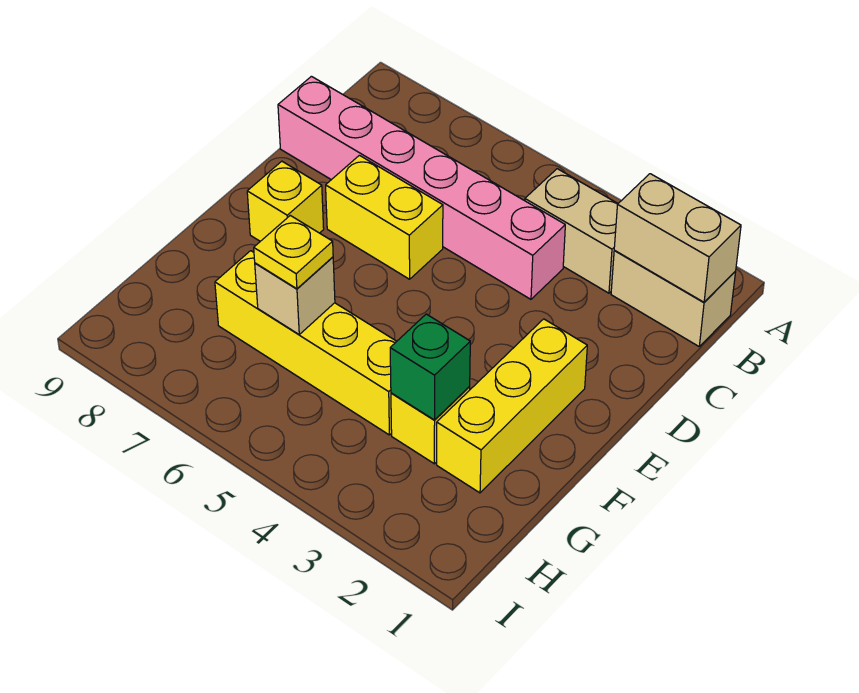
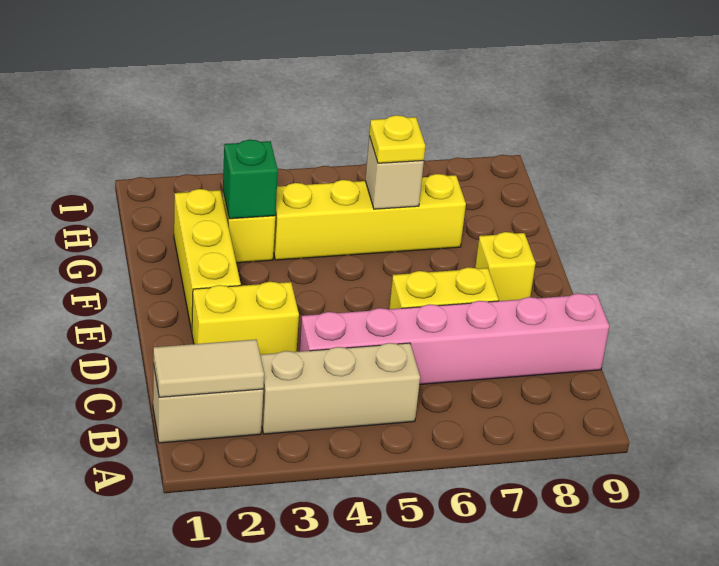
tan brick B1:B2 level 2 -> tan tile B1:B2 level 2
tan brick B3:B4 level 1 -> tan brick B3:B5 level 1
none -> yellow brick D2:D3 level 1

